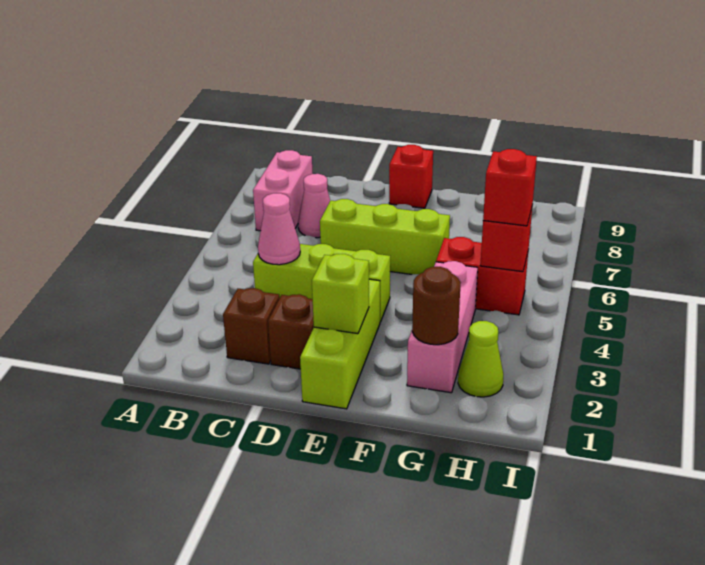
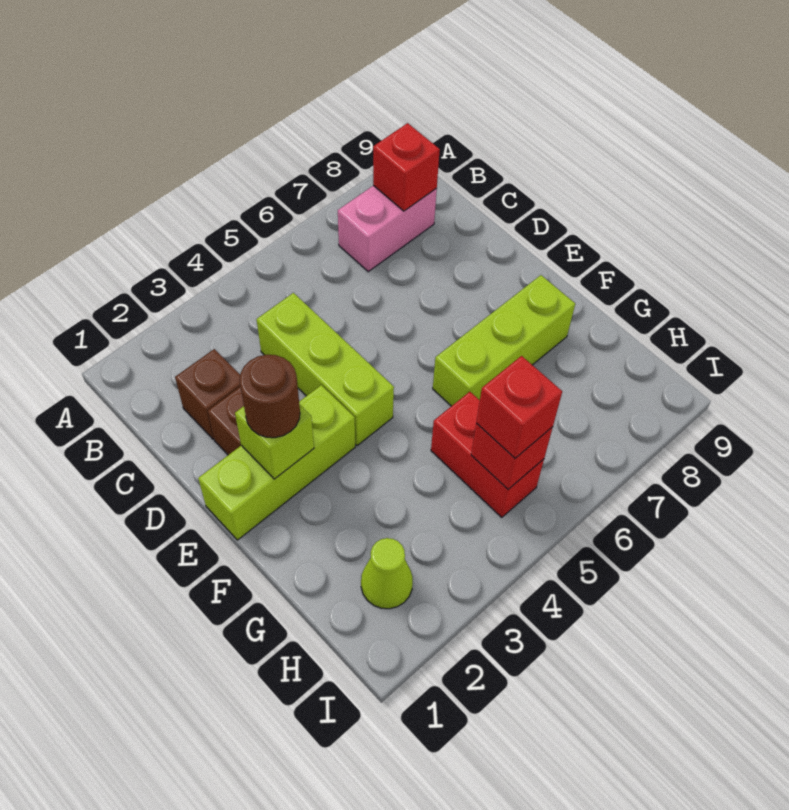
pink cone C4 level 2 -> none
pink cone C7 level 1 -> none
lime brick D6:F6 level 1 -> lime brick F6:F8 level 1
red brick E9 level 1 -> red brick B8 level 2
pink brick G2:G4 level 1 -> none
brown round brick G2 level 2 -> brown round brick E2 level 3

